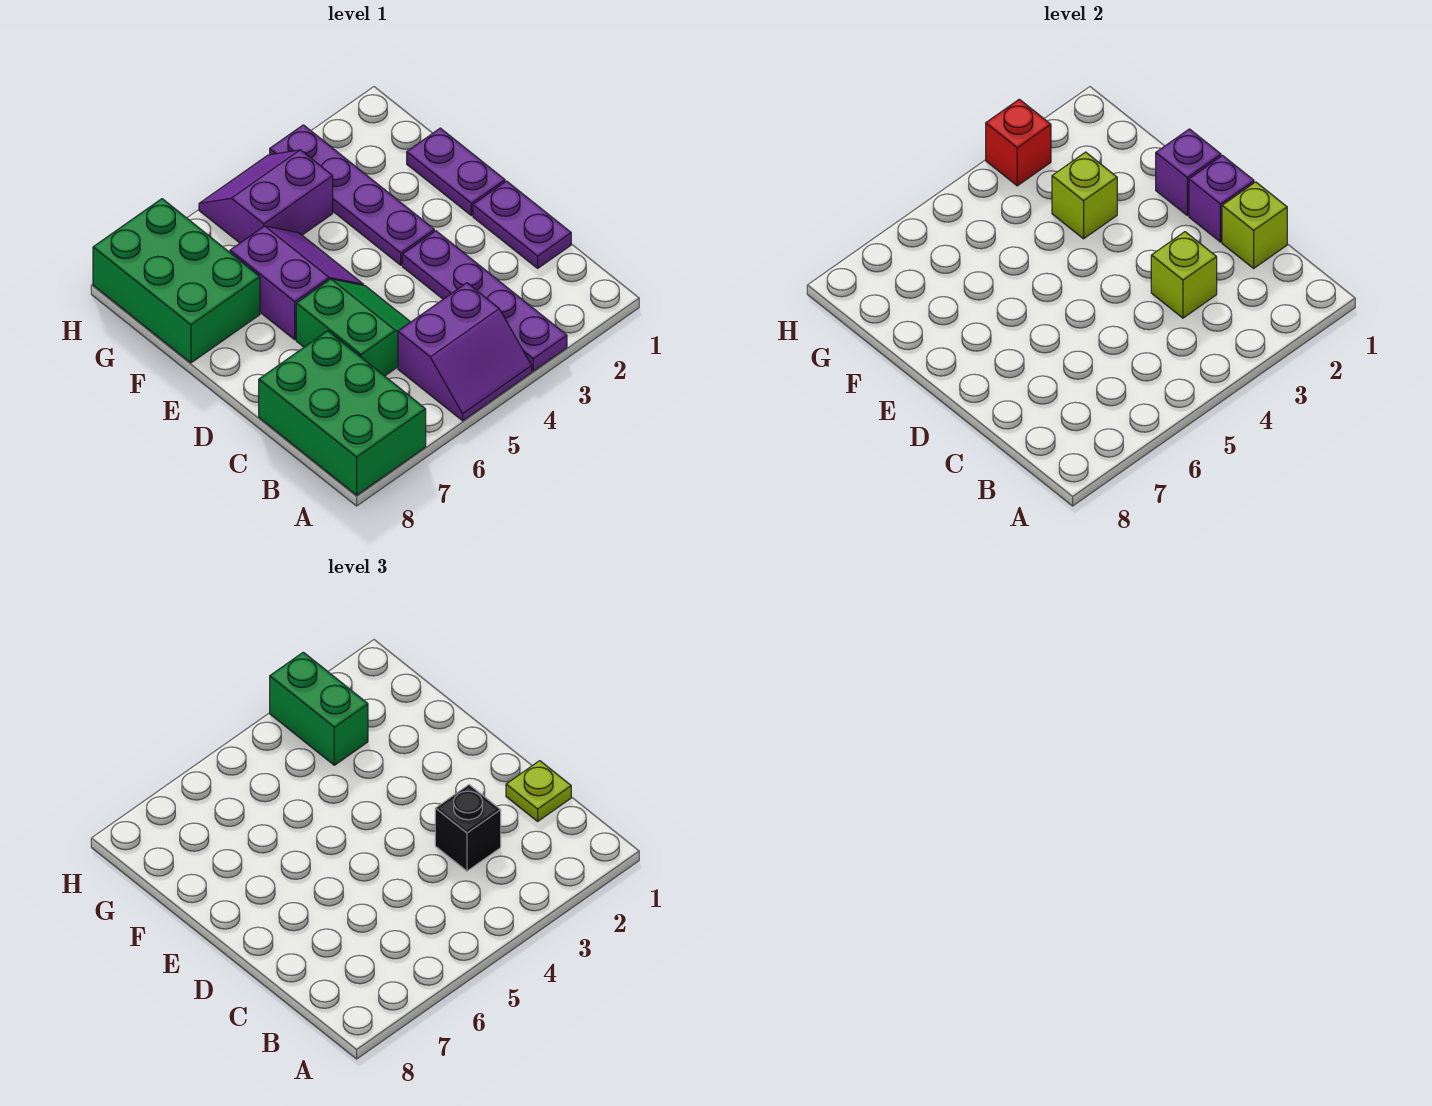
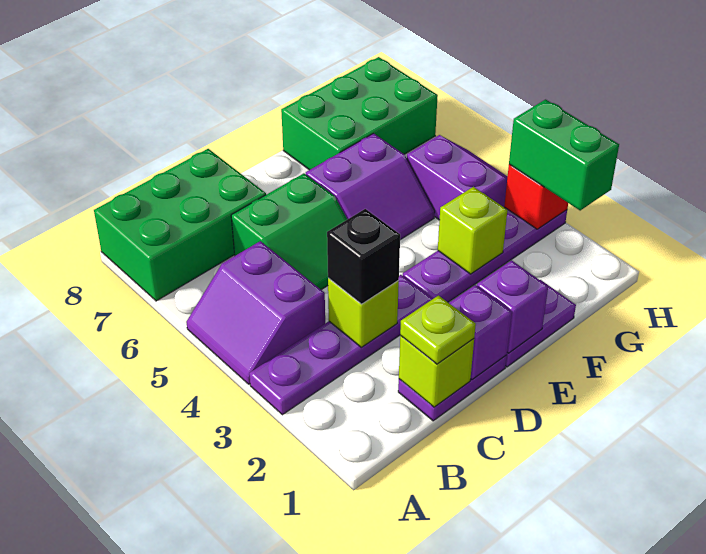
green brick G3:H3 level 3 -> green brick H2:H3 level 3

